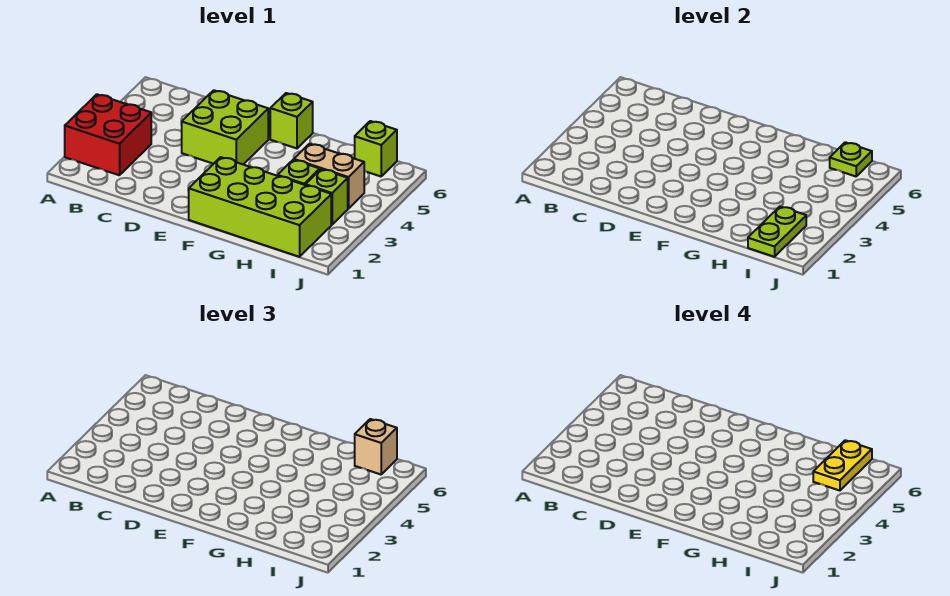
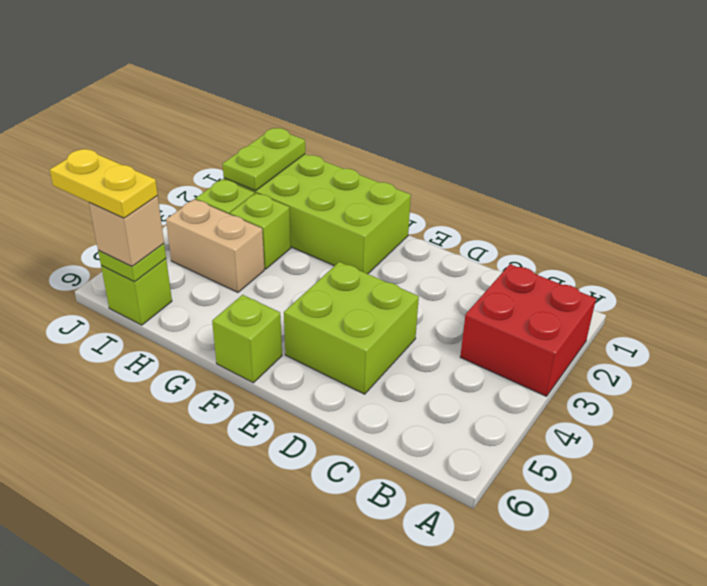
yellow plate I5:I6 level 4 -> yellow plate I6:J6 level 4

